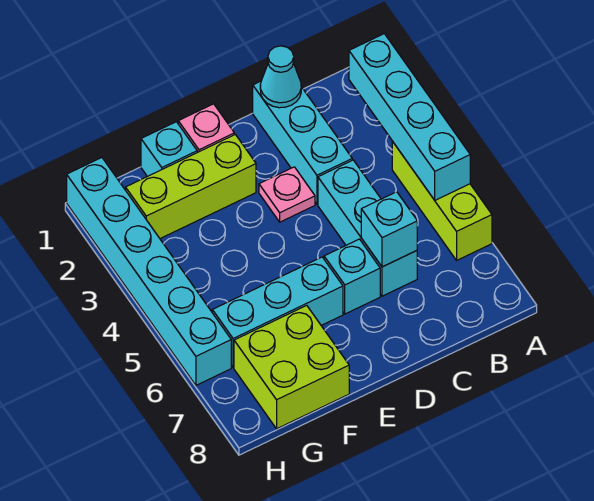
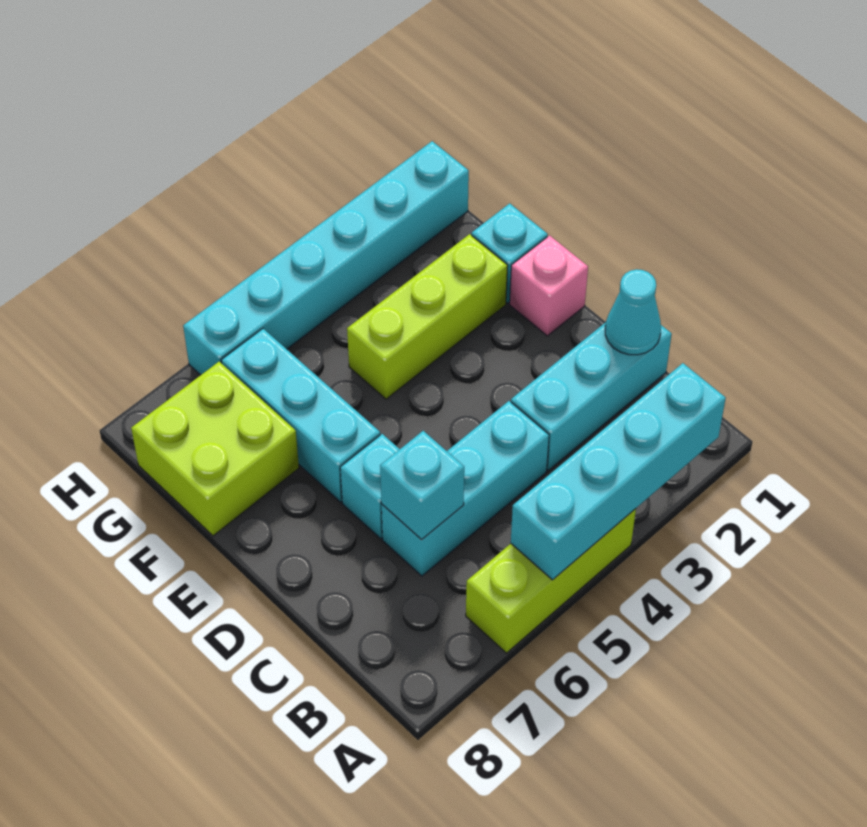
pink plate D3 level 1 -> none
lime brick E2:G2 level 1 -> lime brick F2:F4 level 1

